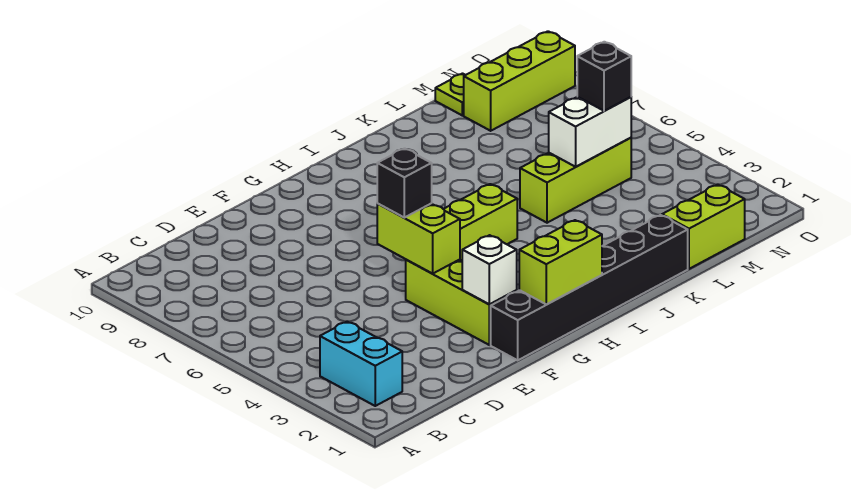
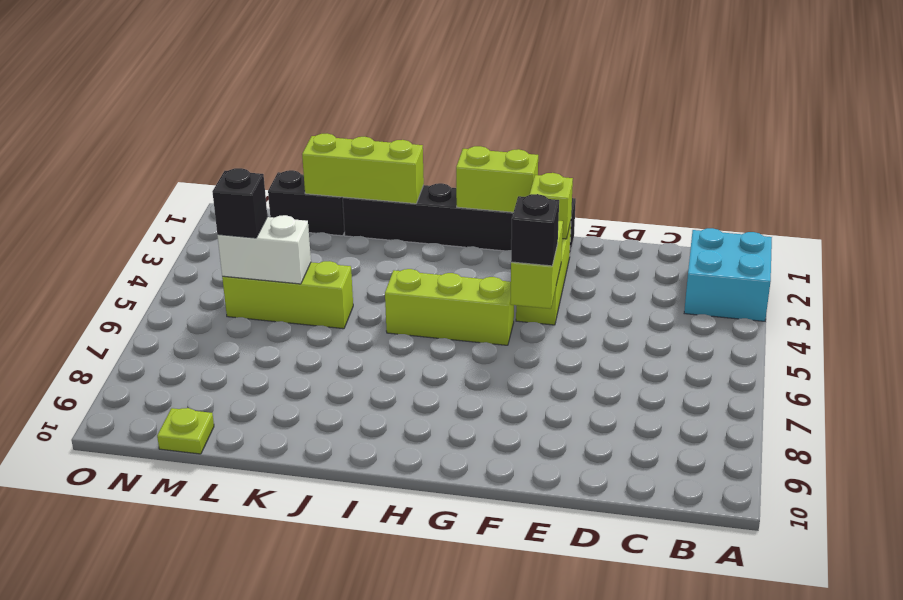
cyan brick B2:B3 level 1 -> cyan brick A2:B3 level 1
white brick F2 level 2 -> lime brick F2 level 2
lime brick L1:M1 level 1 -> black brick L1:M1 level 1
lime brick M9:O9 level 1 -> lime brick J1:L1 level 2

